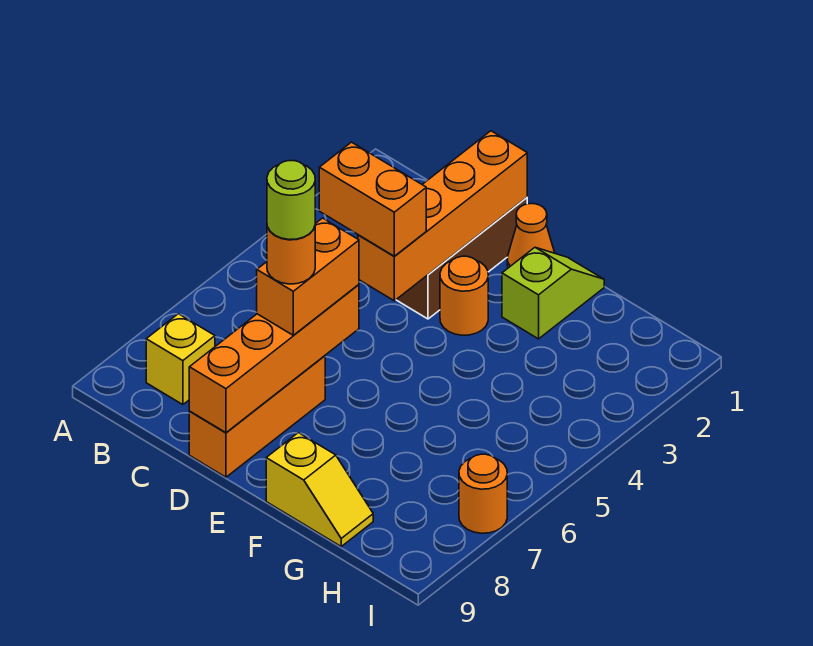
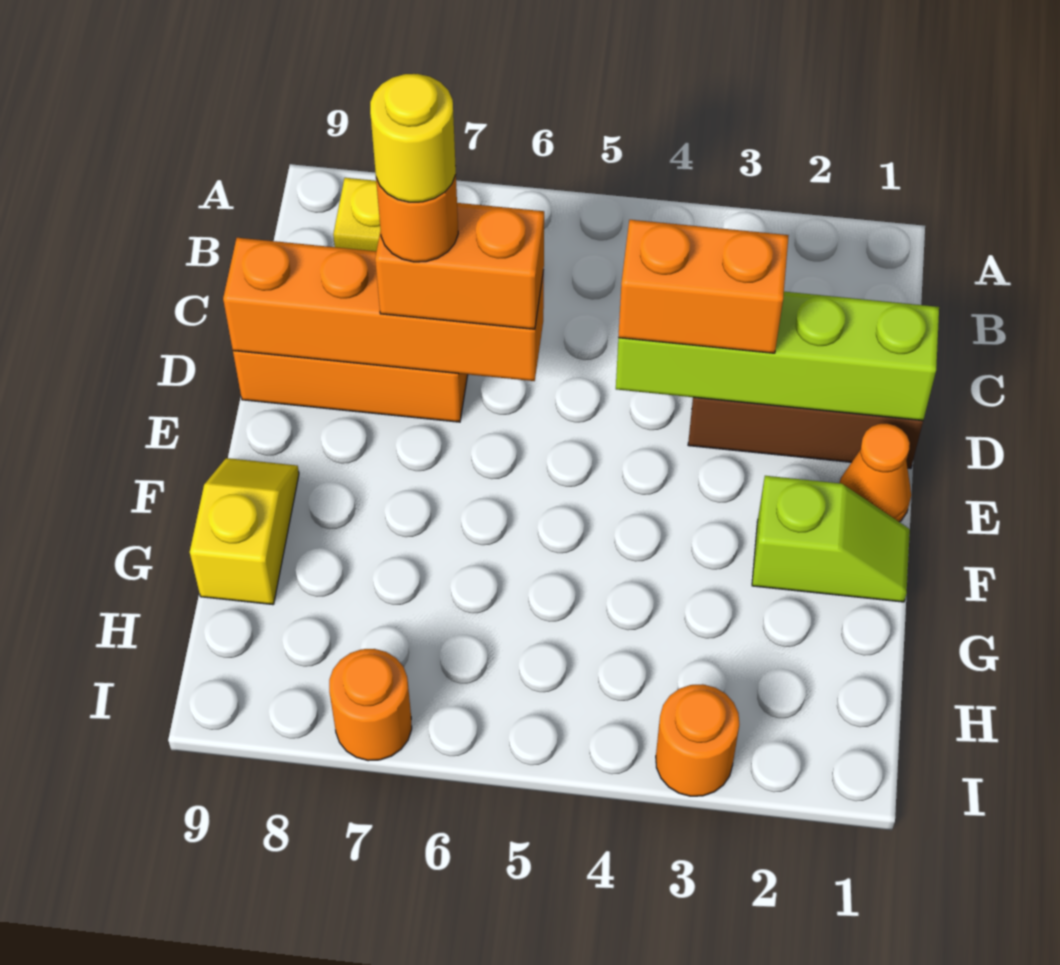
orange brick C4:D4 level 3 -> orange brick D3:D4 level 3
orange brick D1:D4 level 2 -> lime brick D1:D4 level 2
lime round brick D7 level 5 -> yellow round brick D7 level 5
orange round brick E3 level 1 -> orange round brick I3 level 1
yellow slope F9:G9 level 1 top F -> yellow slope F9:G9 level 1 top G

